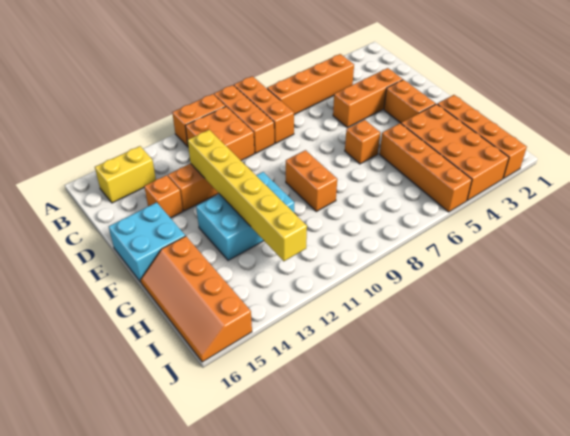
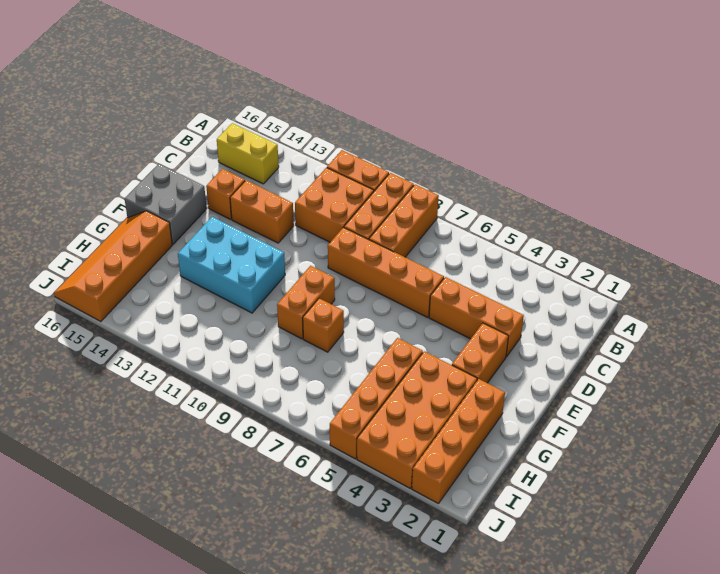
orange brick B4:B7 level 1 -> orange brick D6:D9 level 1
yellow brick D12:I12 level 2 -> none
cyan brick E15:F16 level 1 -> grey brick E15:F16 level 1
orange brick F6 level 1 -> orange brick G8 level 1

